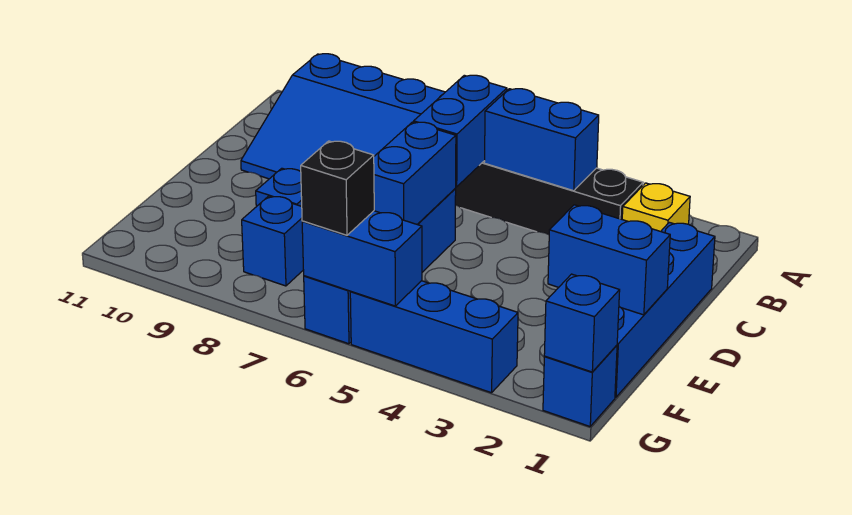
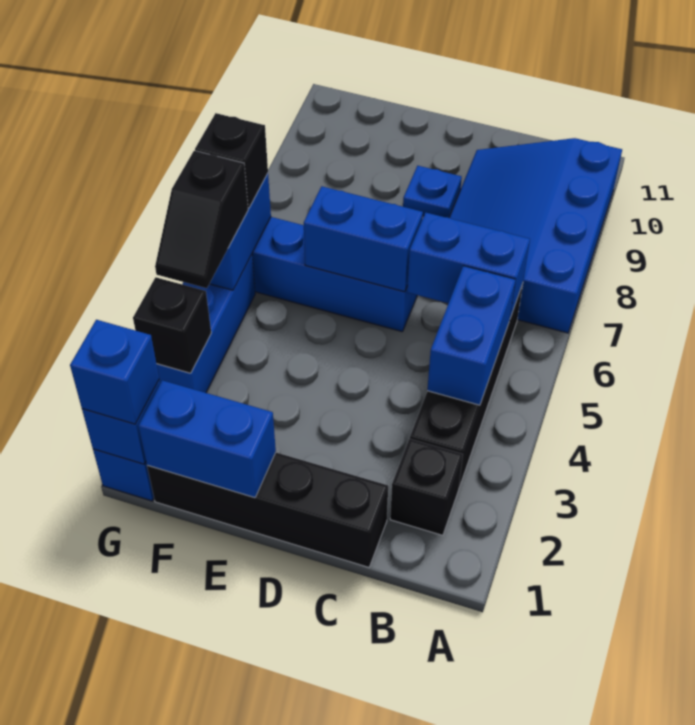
yellow brick B2 level 1 -> black brick B2 level 1
blue brick C1:F1 level 1 -> black brick C1:F1 level 1
blue brick E1:E2 level 2 -> blue brick E1:F1 level 2
blue brick F8 level 1 -> blue brick G1 level 3
none -> black brick G3 level 2
none -> black slope G4:G5 level 3 top 5

